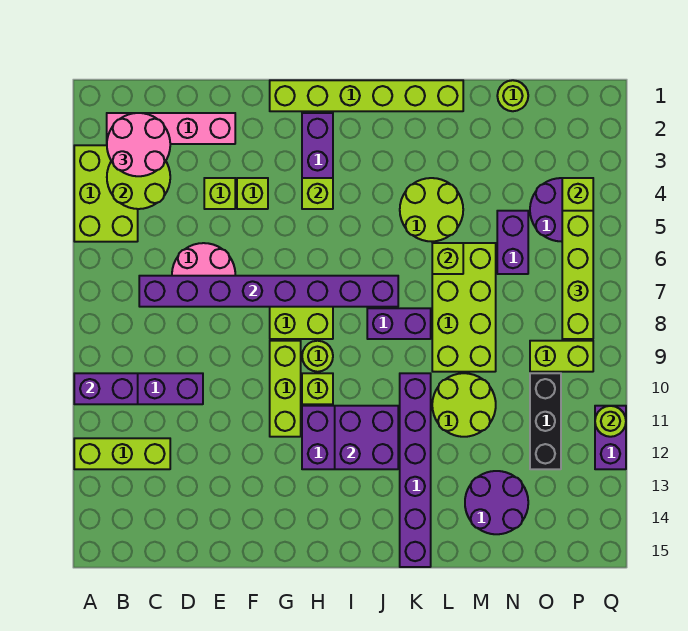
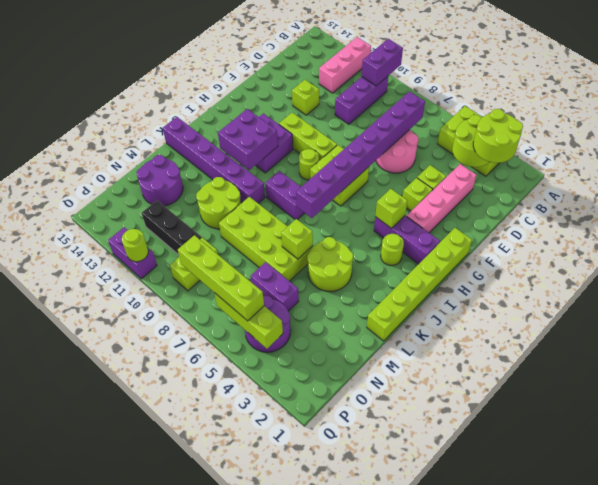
lime brick A12:C12 level 1 -> pink brick A12:C12 level 1
pink brick B2:E2 level 1 -> pink brick D3:G3 level 1
pink round brick B2:C3 level 3 -> lime round brick B2:C3 level 3
lime brick H10 level 1 -> lime brick E12 level 1
purple brick J8:K8 level 1 -> purple brick J8:J9 level 1
lime round brick N1 level 1 -> lime round brick I3 level 1

